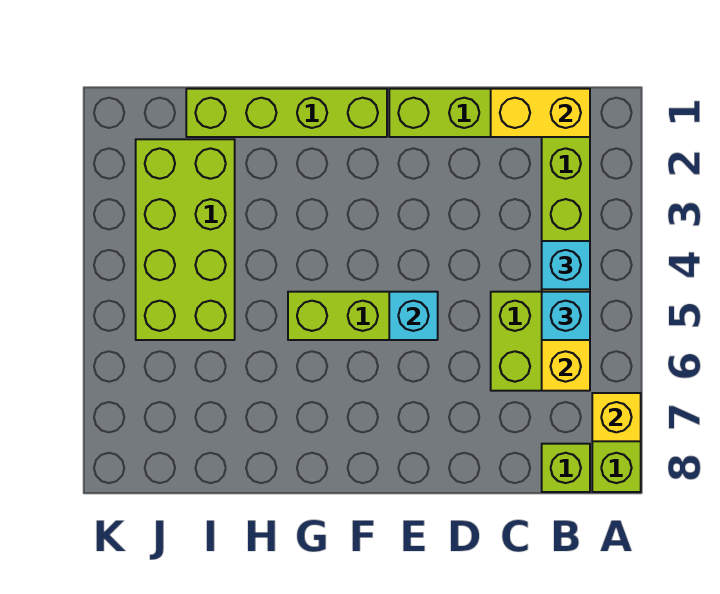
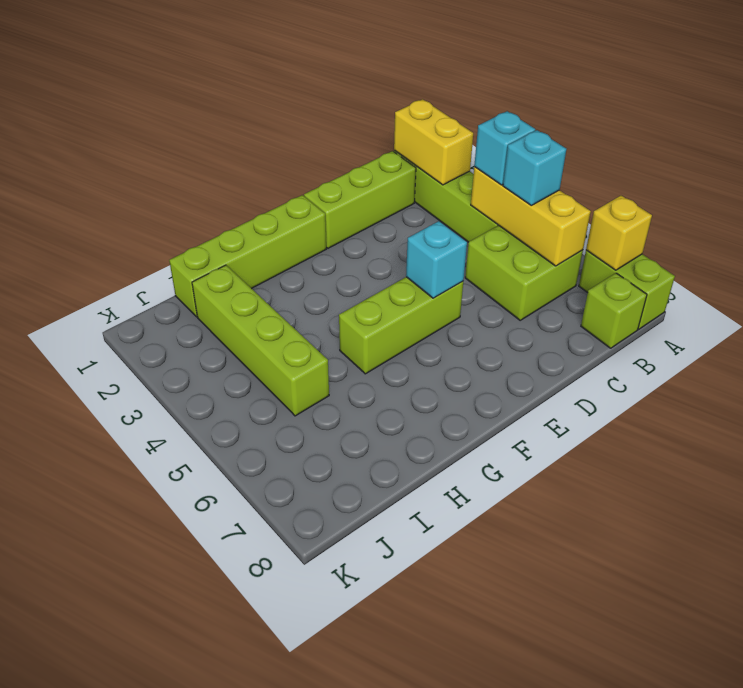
yellow brick B1:C1 level 2 -> yellow brick B1:B2 level 2
lime brick I2:J5 level 1 -> lime brick I2:I5 level 1

